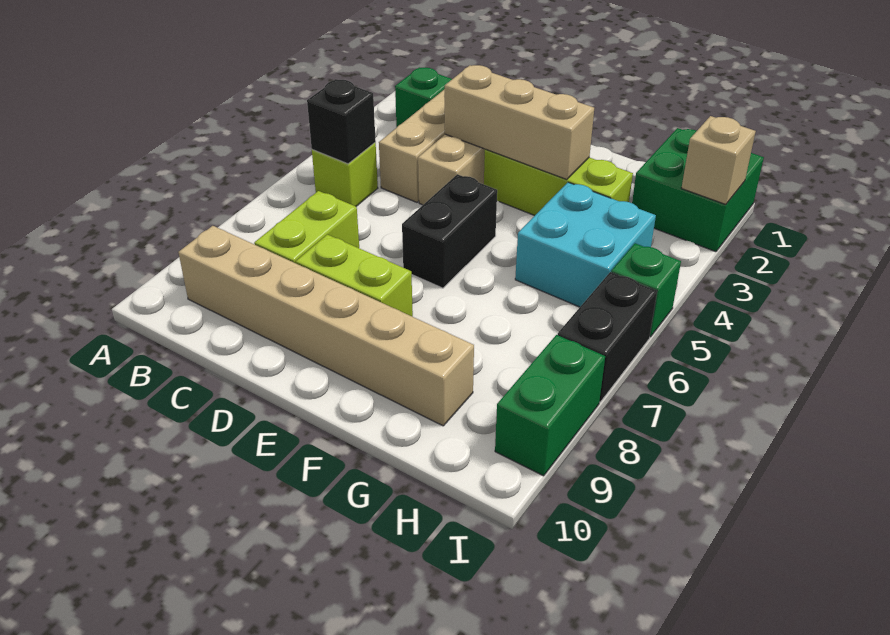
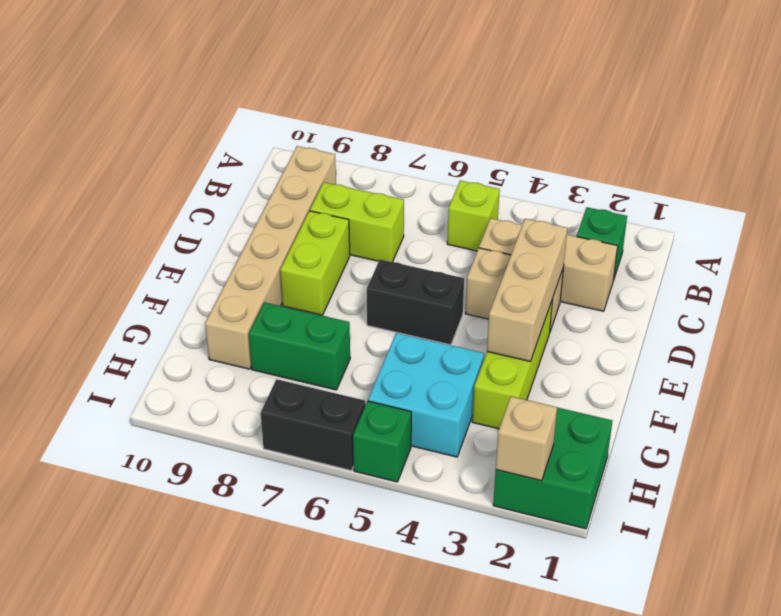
black brick B5 level 2 -> none
green brick I8:I9 level 1 -> green brick G7:G8 level 1

